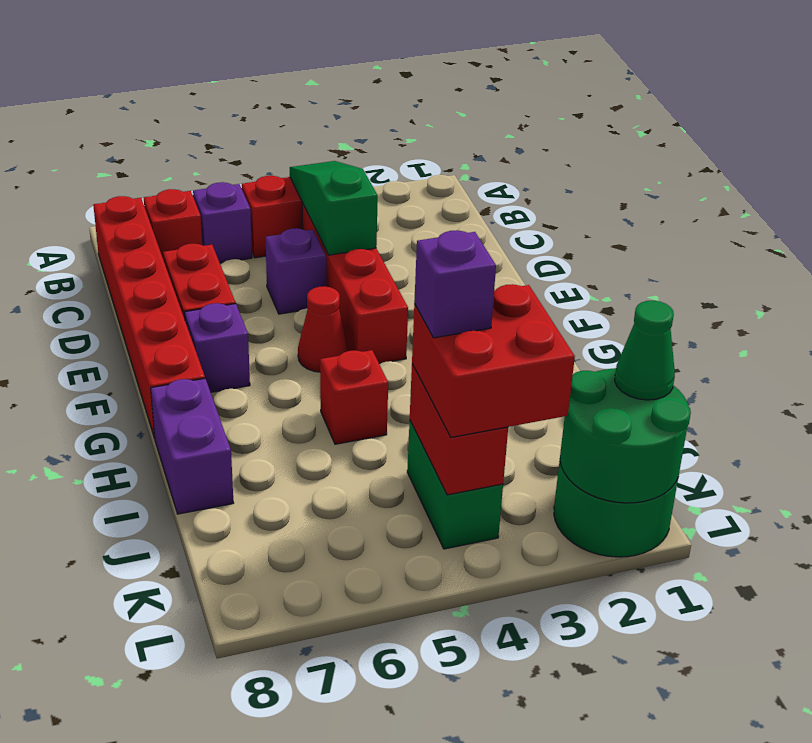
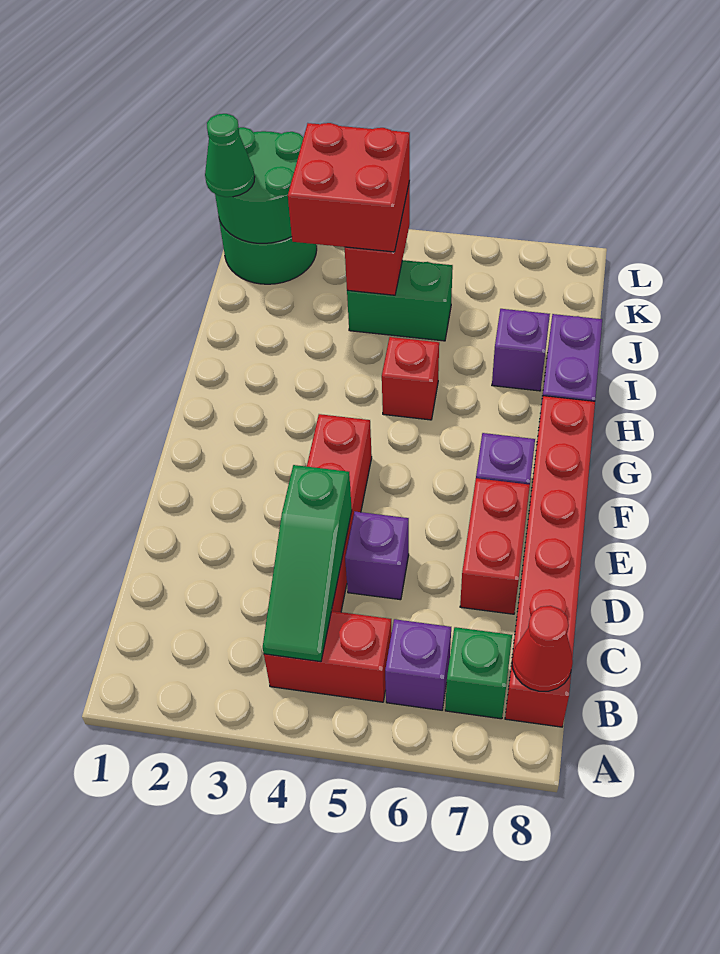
red brick B7 level 1 -> green brick B7 level 1
red cone F5 level 1 -> red cone B8 level 2
green brick J4:K4 level 1 -> green brick J4:J5 level 1
purple brick J4 level 4 -> purple brick I7 level 1

